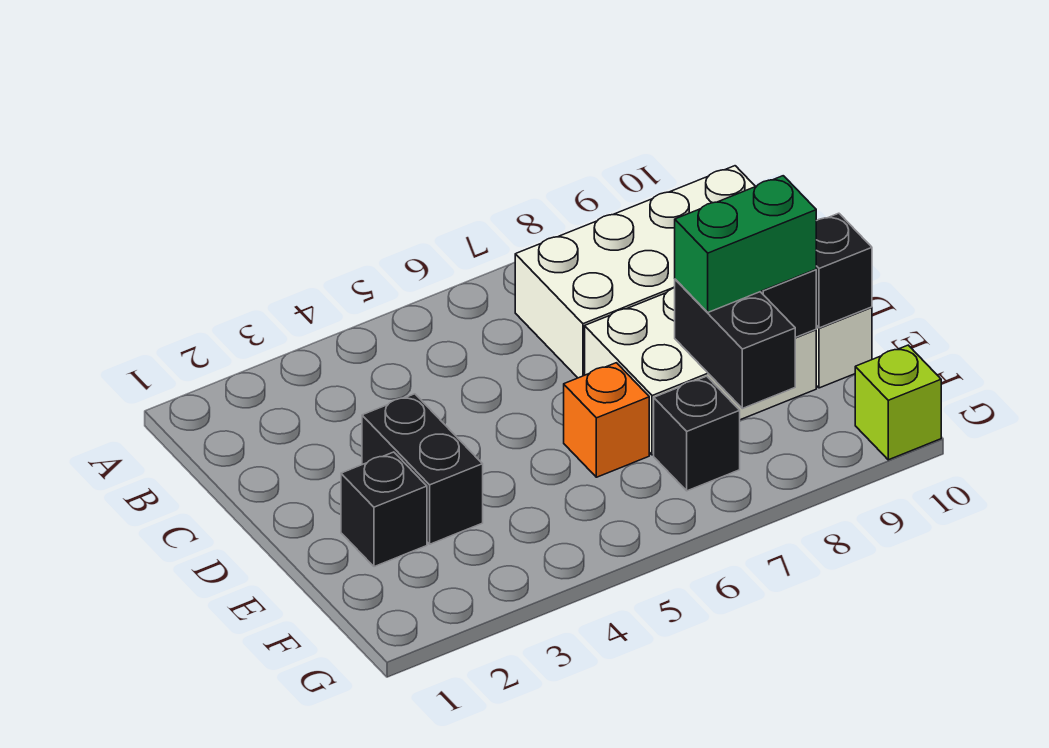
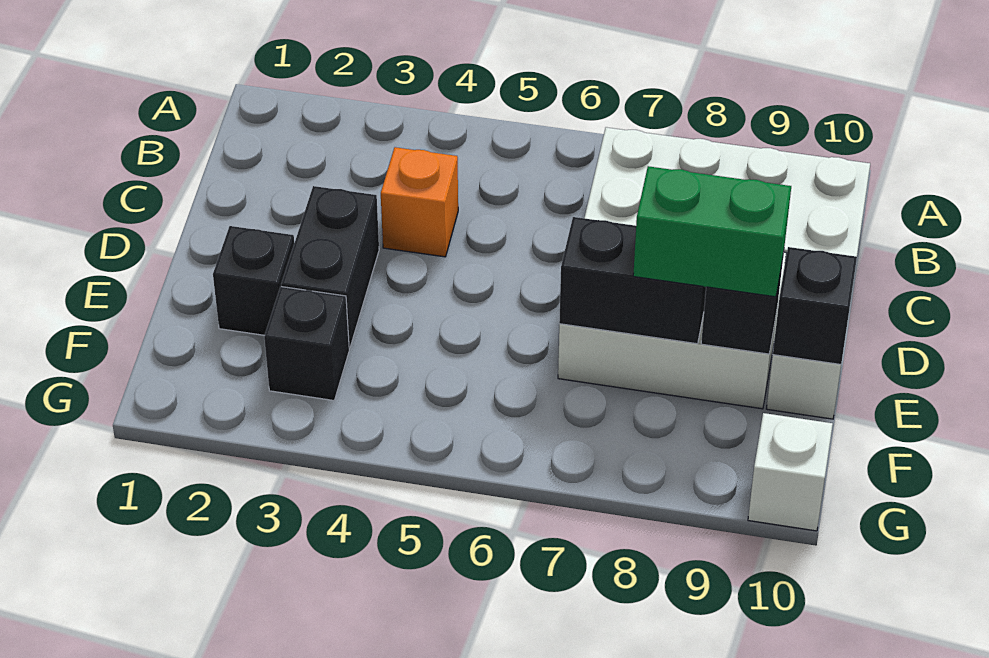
orange brick E6 level 1 -> orange brick C4 level 1
black brick E8:F8 level 2 -> black brick E7:E8 level 2
black brick F7 level 1 -> black brick F3 level 1
lime brick G10 level 1 -> white brick G10 level 1

